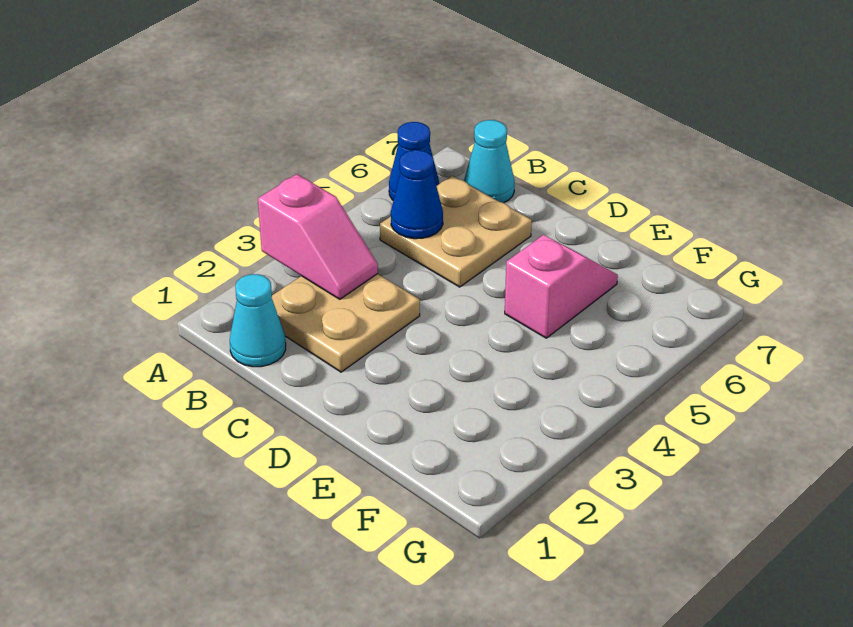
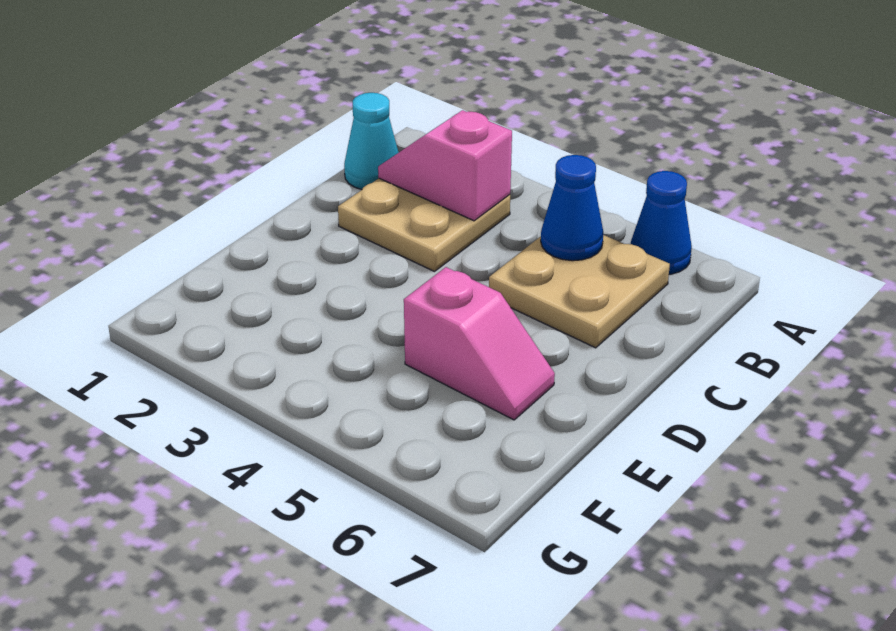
pink slope A3:B3 level 2 top A -> pink slope B2:B3 level 2 top 3
cyan cone B7 level 1 -> none

